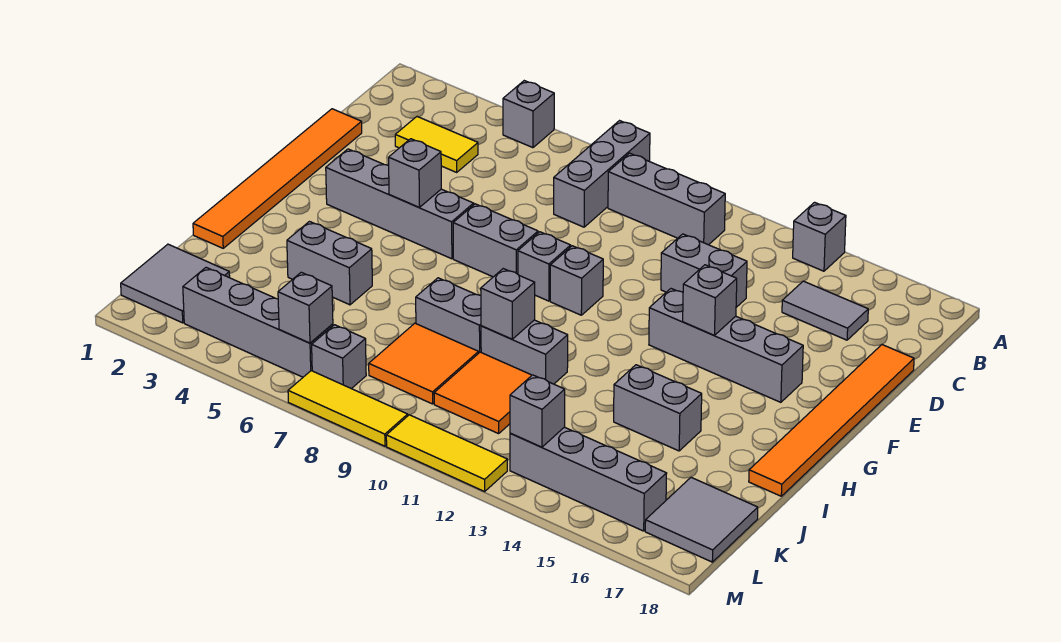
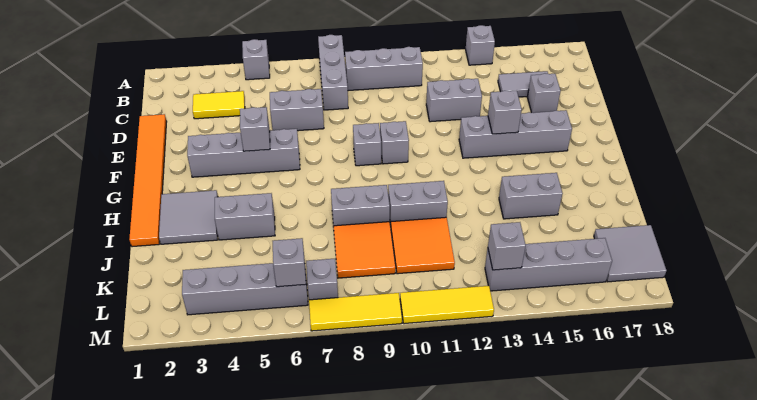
orange tile D18:I18 level 1 -> none
grey brick F7:F8 level 1 -> grey brick D6:D7 level 1
grey brick I10 level 2 -> grey brick D16 level 1
grey tile K1:L2 level 1 -> grey tile H2:I3 level 1

